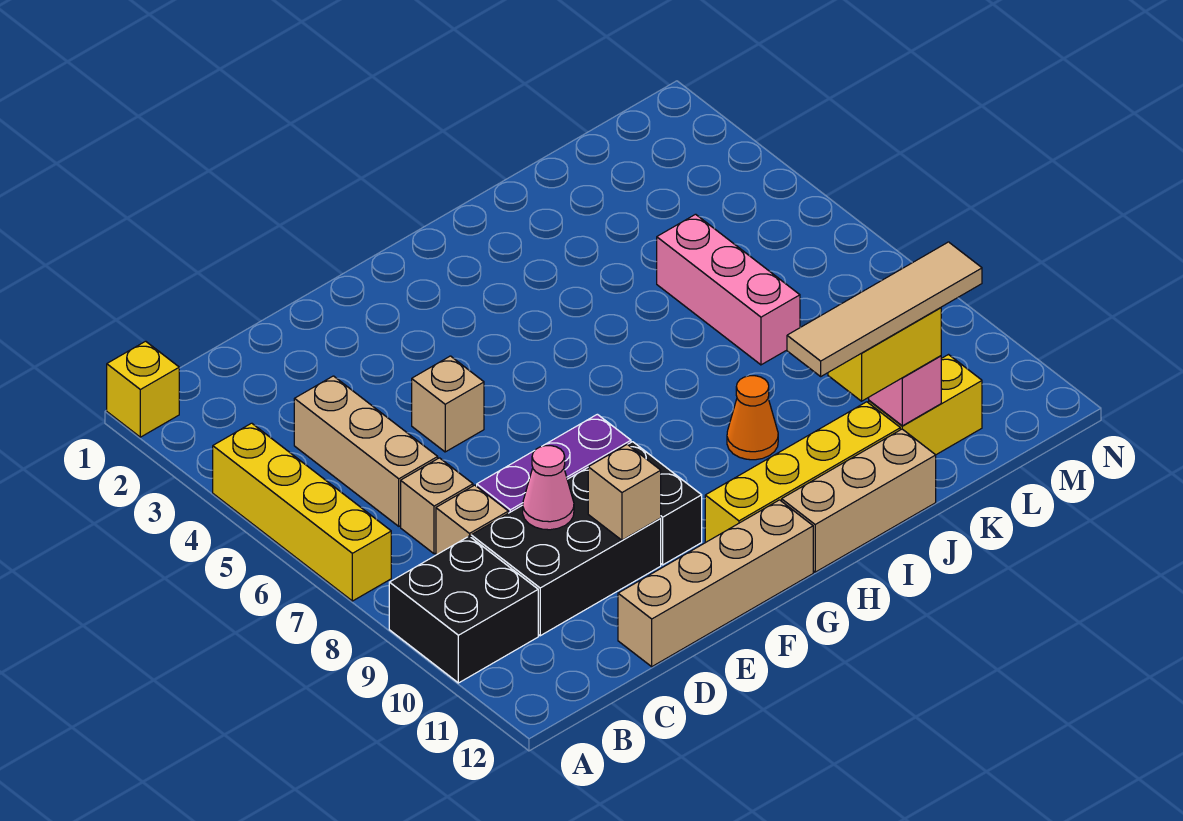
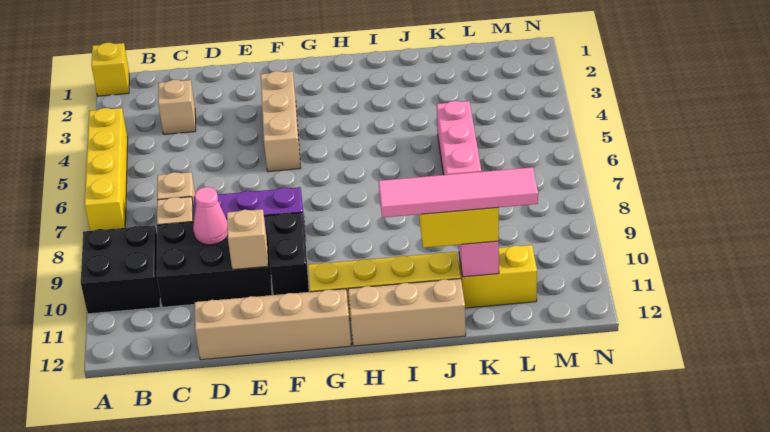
tan brick C4:C6 level 1 -> tan brick F3:F5 level 1
tan brick E5 level 1 -> tan brick C3 level 1
orange cone I9 level 1 -> none
tan tile I11:L11 level 4 -> pink tile I11:L11 level 4

